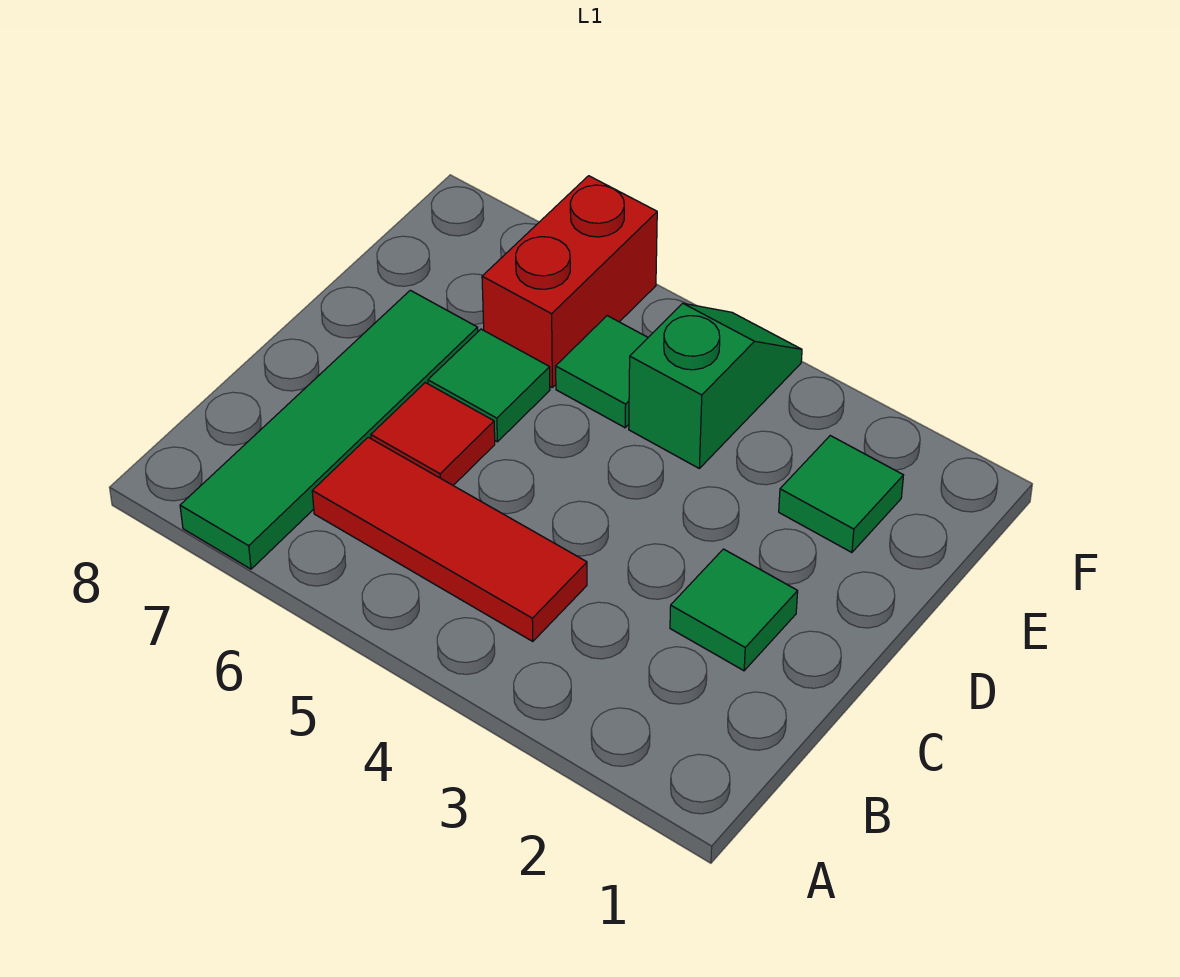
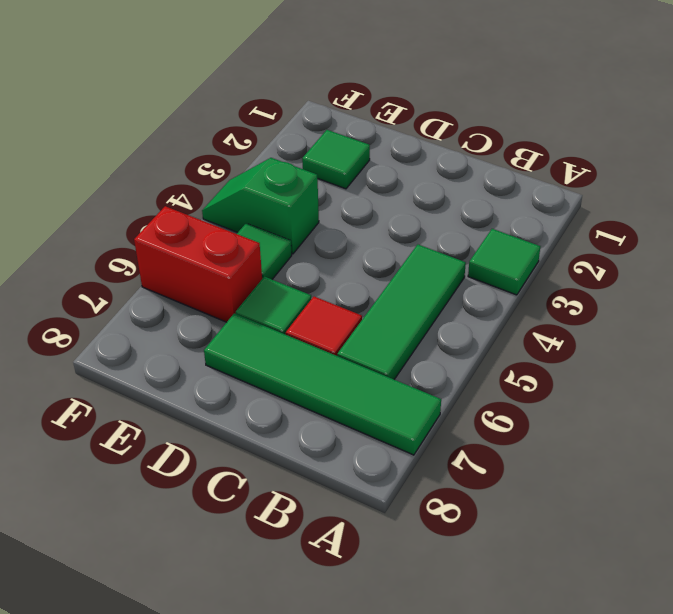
red tile B4:B6 level 1 -> green tile B4:B6 level 1
green tile C2 level 1 -> green tile A3 level 1

